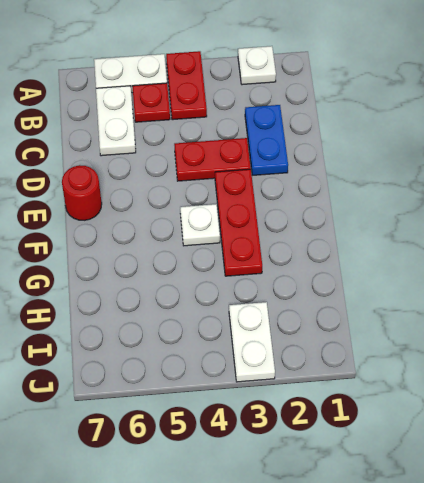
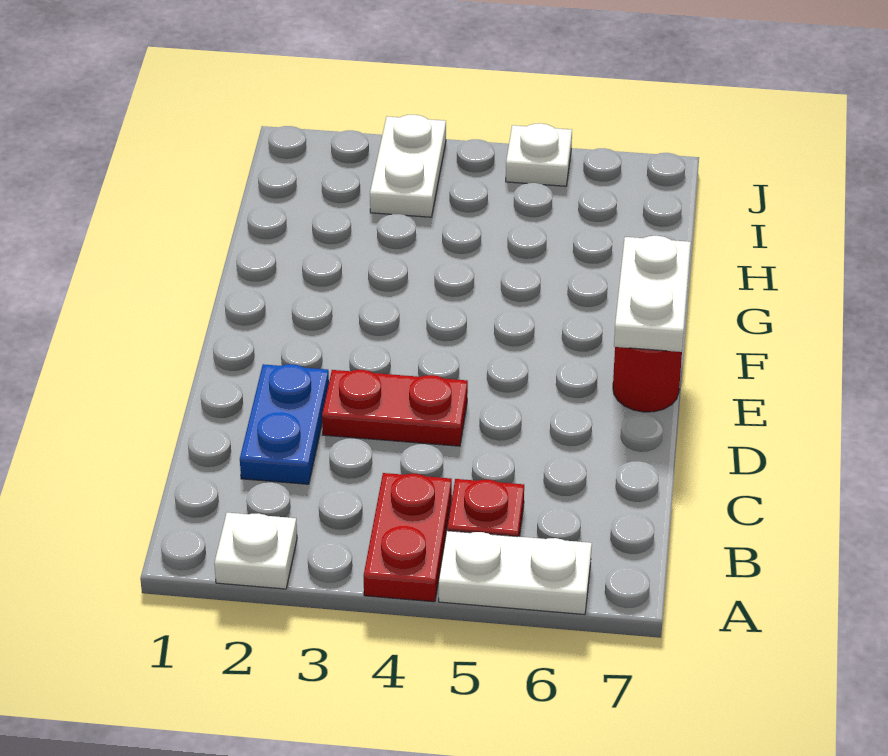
white plate B6:C6 level 1 -> white plate E7:F7 level 2
red plate E3:G3 level 1 -> none
white plate F4 level 1 -> white plate J5 level 1

